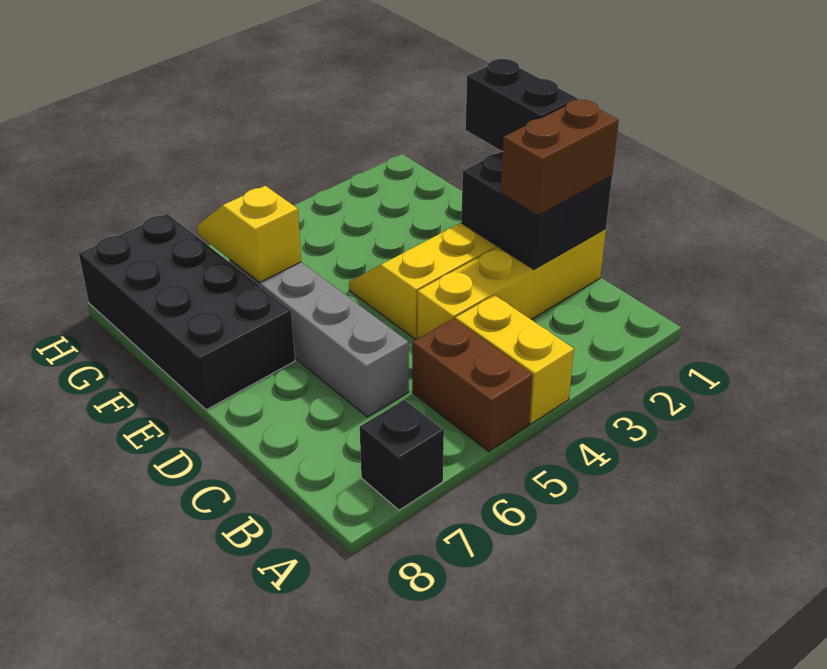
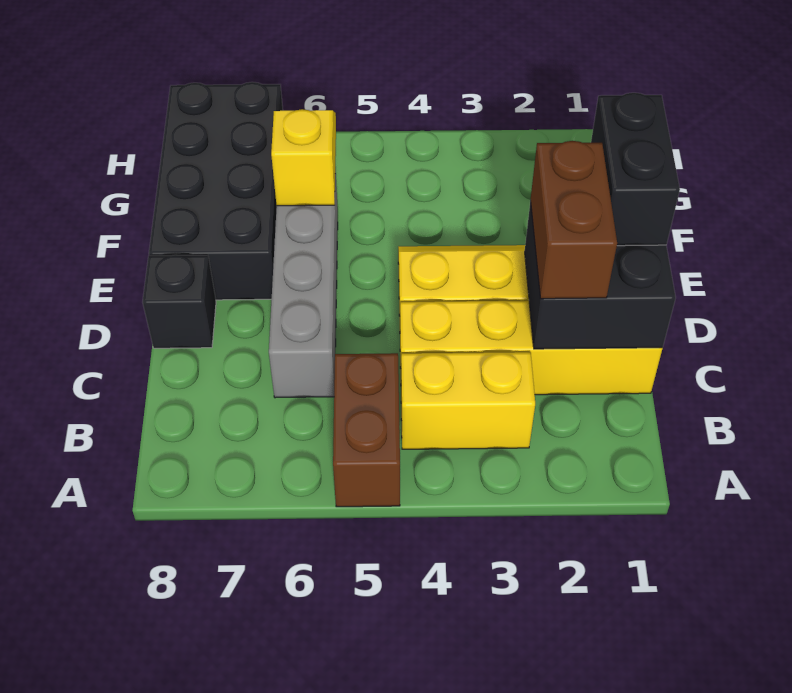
yellow brick A4:B4 level 1 -> yellow brick B3:B4 level 1
black brick A7 level 1 -> black brick D8 level 1
brown brick C1:C2 level 3 -> brown brick C2:D2 level 3

